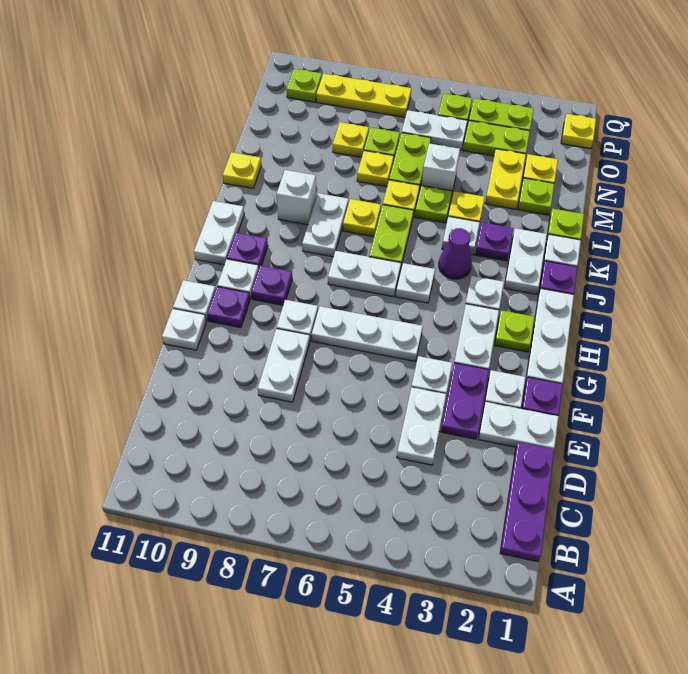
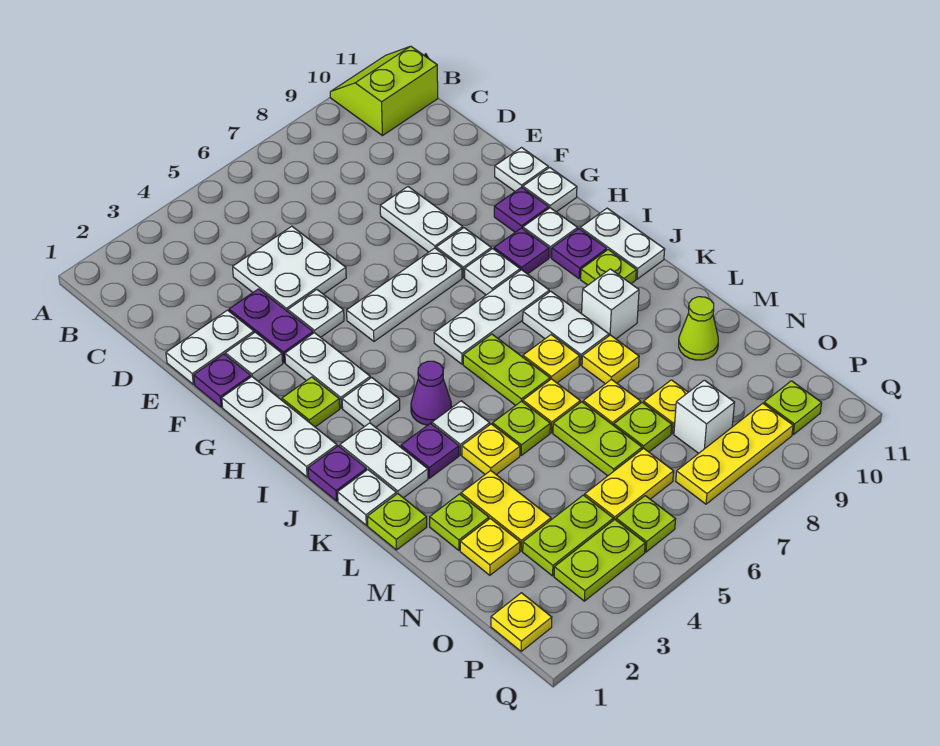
none -> lime slope A10:B11 level 1 top B
purple plate B1:D1 level 1 -> none
white plate D4:E4 level 1 -> white plate D4:E5 level 1
white plate I5 level 1 -> white plate H8 level 1
white plate I6:I7 level 1 -> white plate I6:I8 level 1
none -> lime plate J10 level 1
yellow plate L11 level 1 -> yellow plate L8 level 1
white brick M5 level 1 -> white brick O8 level 1
none -> lime cone M10 level 1
white plate O5:O6 level 1 -> yellow plate O5:O6 level 1

